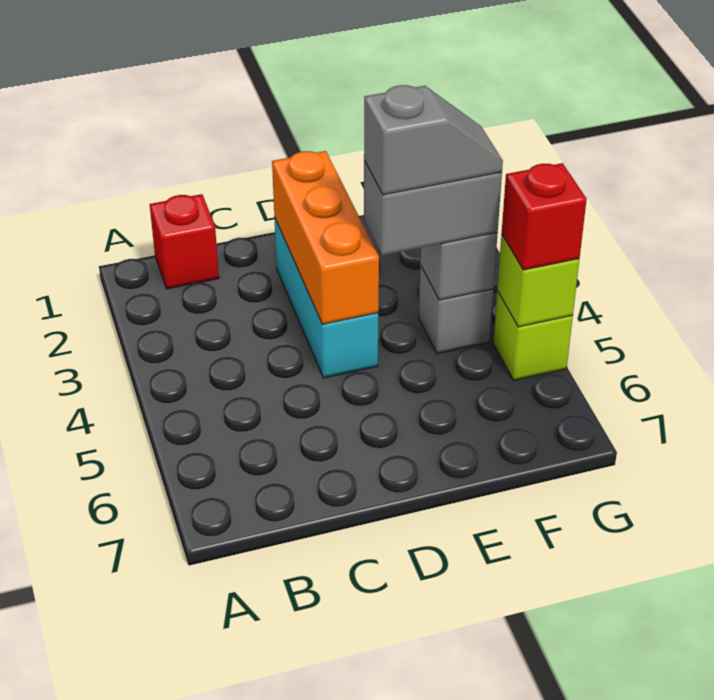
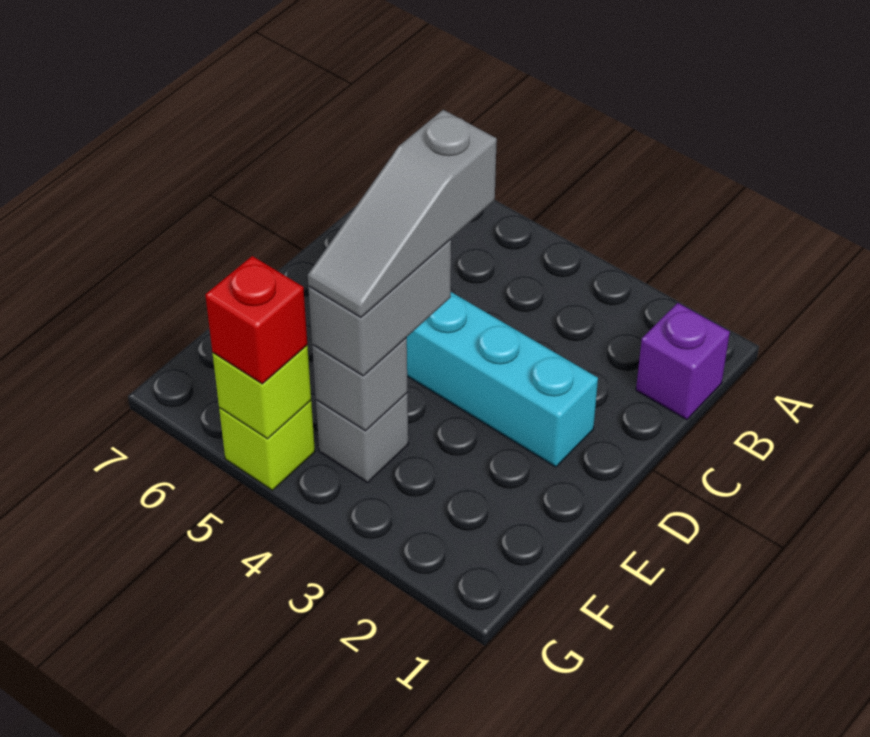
red brick B1 level 1 -> purple brick B1 level 1
orange brick D2:D4 level 2 -> none
grey slope E4:F4 level 4 top E -> grey slope D4:F4 level 4 top D

